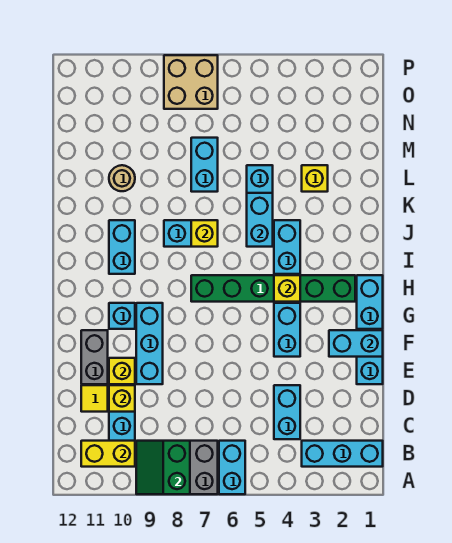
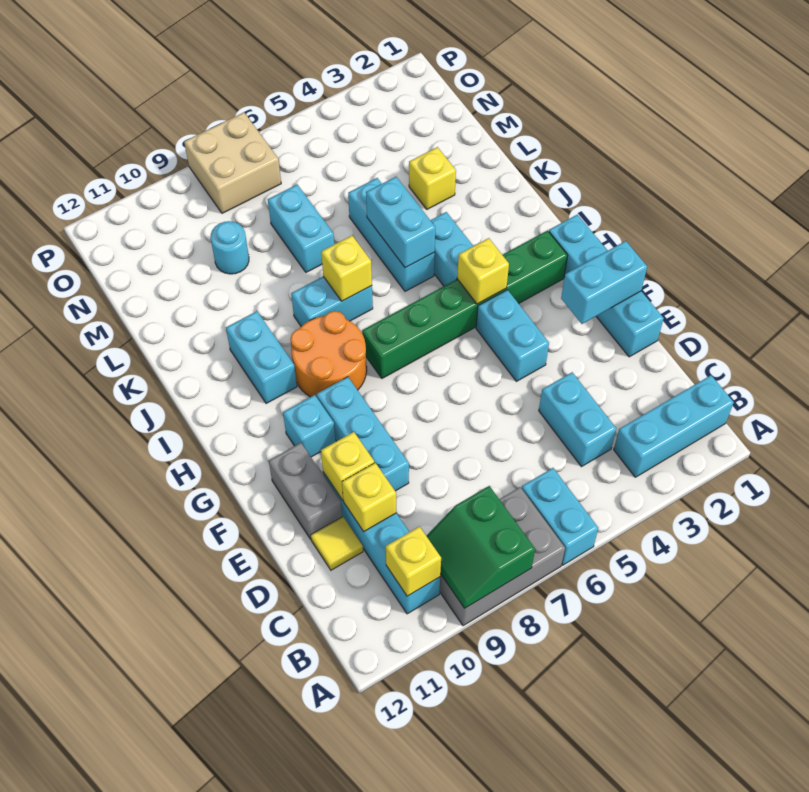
yellow brick B10:B11 level 2 -> yellow brick B10 level 2
none -> orange round brick H8:I9 level 1
tan round brick L10 level 1 -> none
none -> cyan round brick M9 level 1

